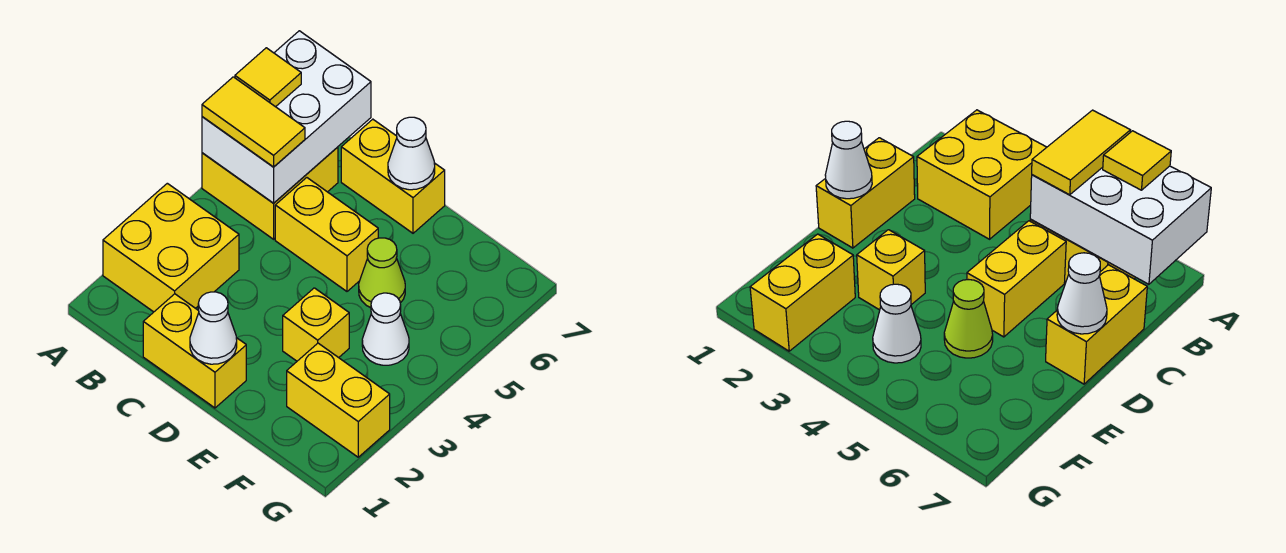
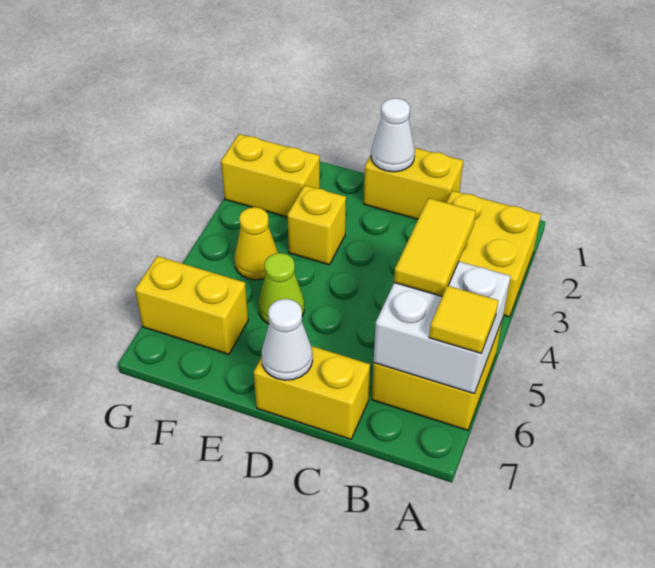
white brick A5:B7 level 2 -> white brick A5:B6 level 2
yellow tile A5:B5 level 3 -> yellow tile B4:B5 level 3
yellow brick C5:D5 level 1 -> yellow brick F6:G6 level 1
white cone F4 level 1 -> yellow cone F4 level 1

